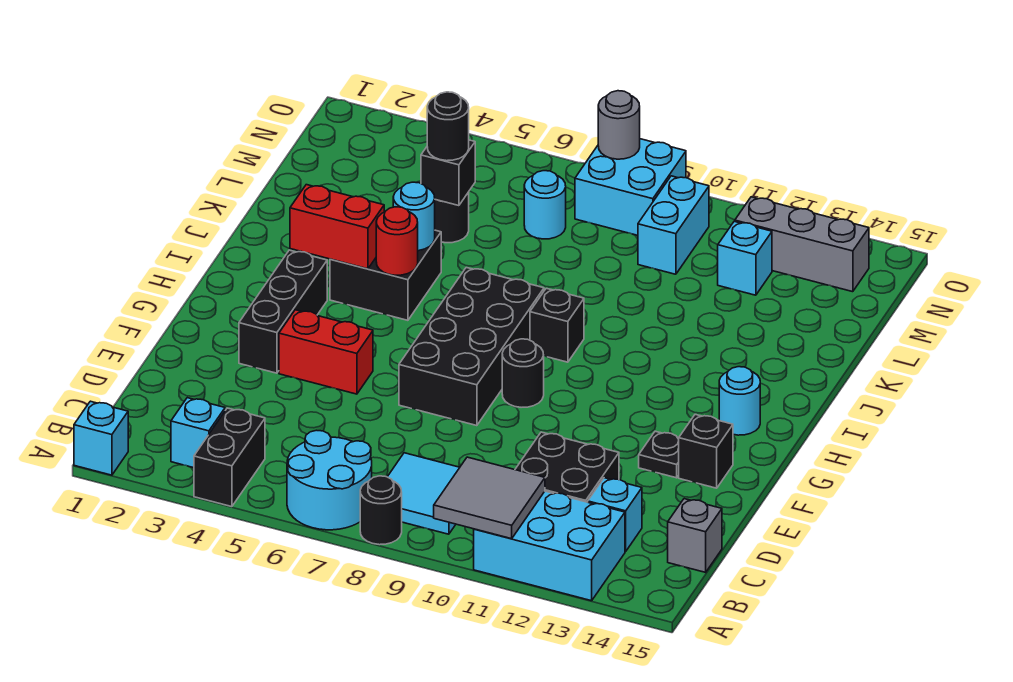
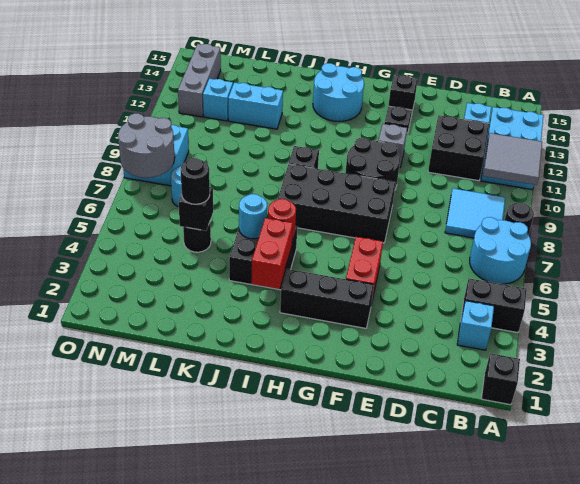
cyan brick A1 level 1 -> black brick A1 level 1
grey brick C15 level 1 -> grey brick F11 level 1
black round brick G9 level 1 -> black round brick F9:G10 level 1
cyan round brick H14 level 1 -> cyan round brick H13:I14 level 1
cyan brick M10:N10 level 1 -> cyan brick K12:L12 level 1
grey round brick O8 level 2 -> grey round brick N7:O8 level 2

